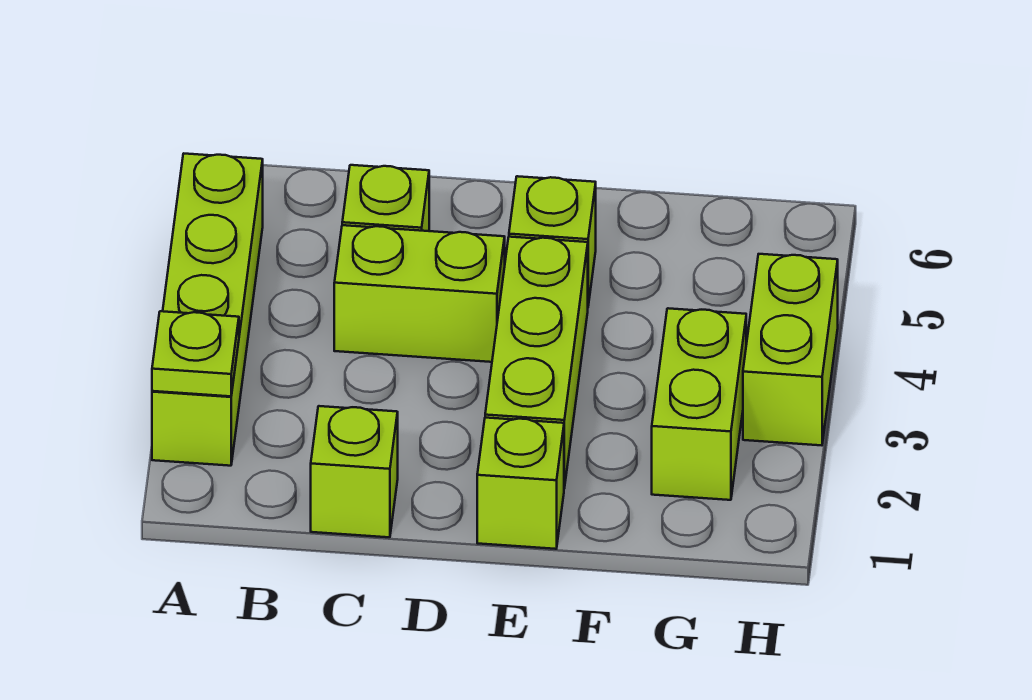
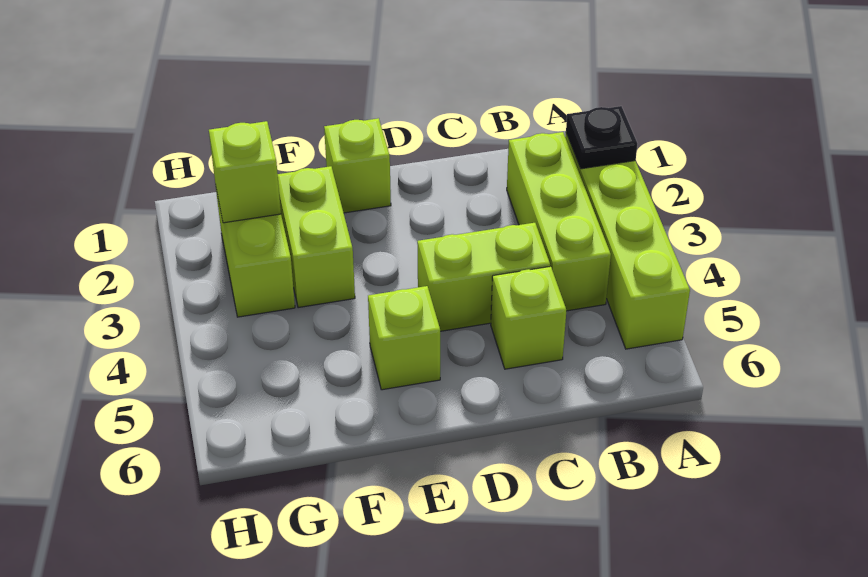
lime plate A2 level 2 -> black plate A2 level 2
lime brick C1 level 1 -> lime brick G2 level 2
lime brick E2:E4 level 1 -> lime brick B2:B4 level 1
lime brick H3:H4 level 1 -> lime brick F2:F3 level 1

